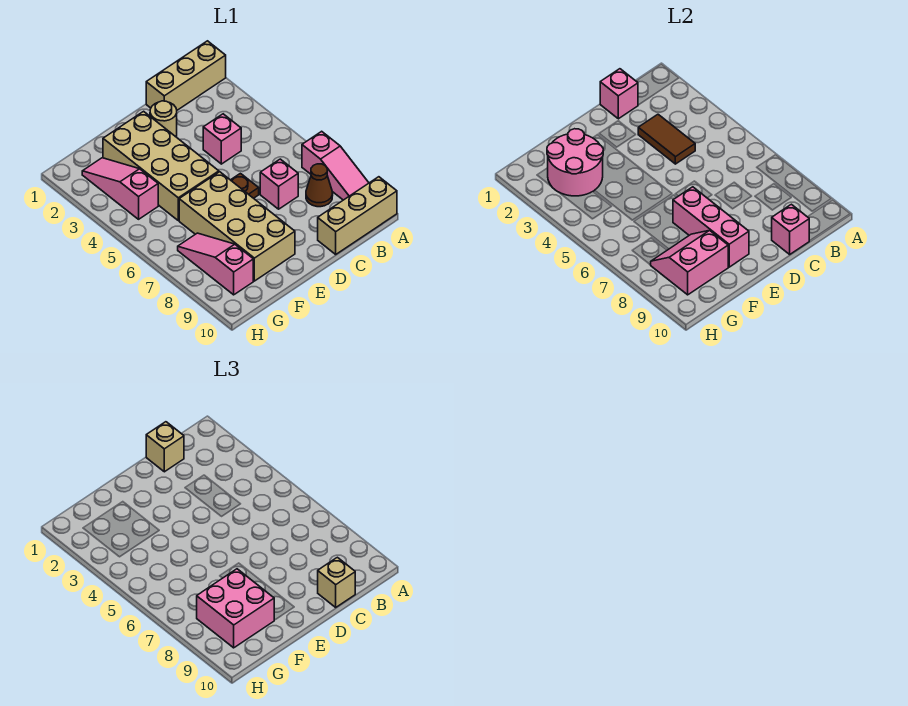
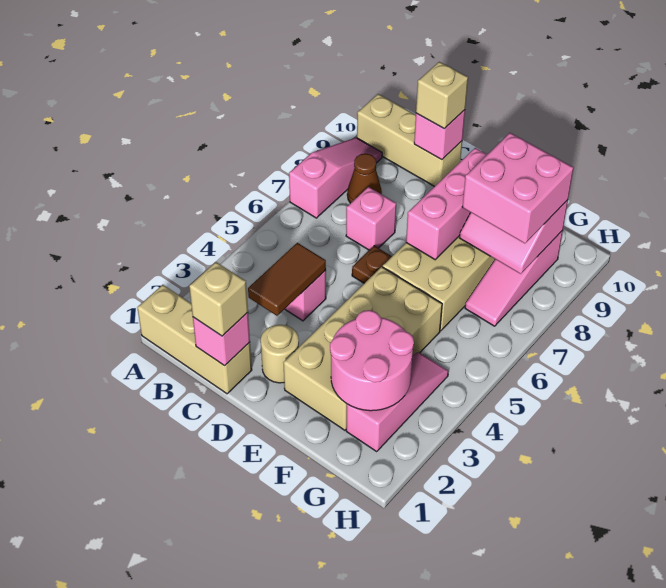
pink slope G2:G4 level 1 top 4 -> pink slope G2:G4 level 1 top 2

